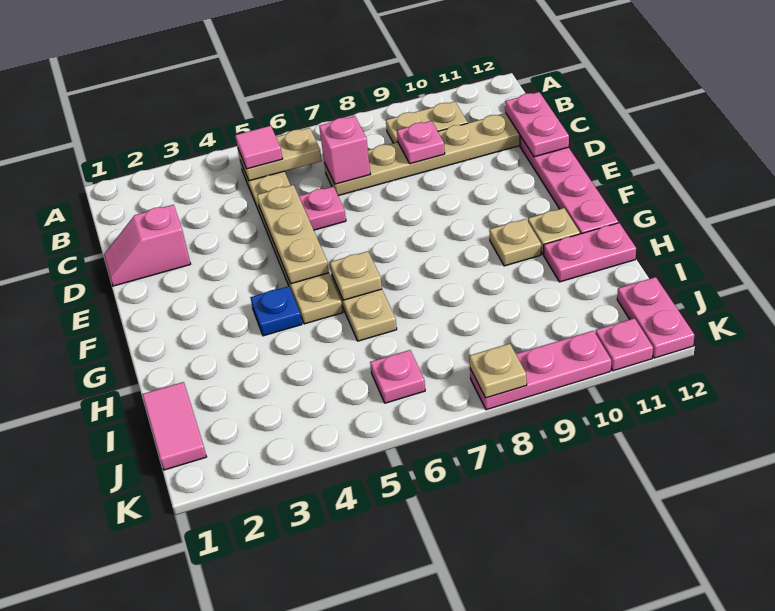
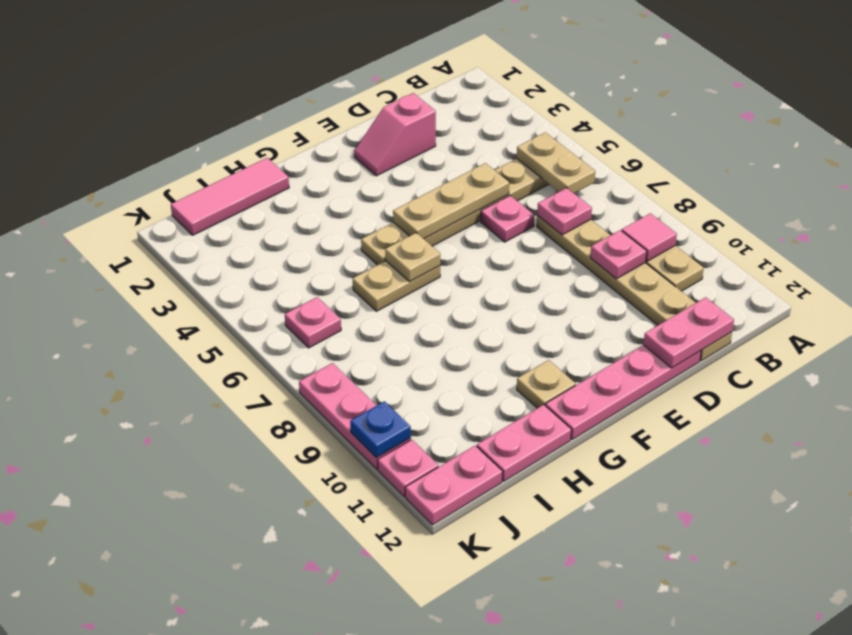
pink tile B5 level 3 -> pink tile B9 level 2
pink brick C7 level 2 -> pink plate C7 level 2
pink slope D1:D2 level 1 top 2 -> pink slope D2:E2 level 1 top D
blue plate G4 level 1 -> blue plate K10 level 2
tan plate G10 level 1 -> none
pink plate H11:H12 level 1 -> pink plate H12:I12 level 1
pink tile I1:J1 level 1 -> pink tile H1:J1 level 1
tan plate K8 level 2 -> none

